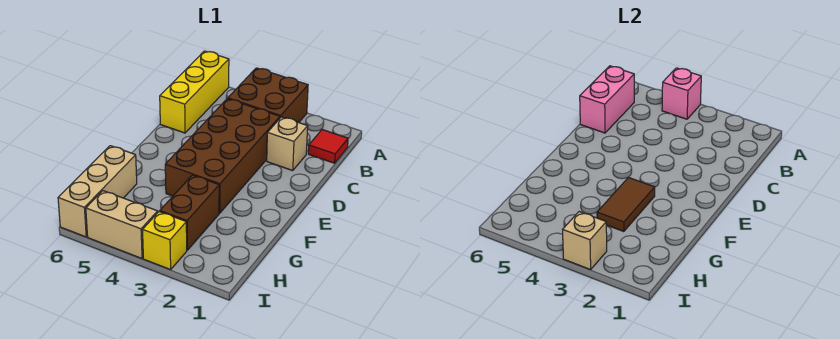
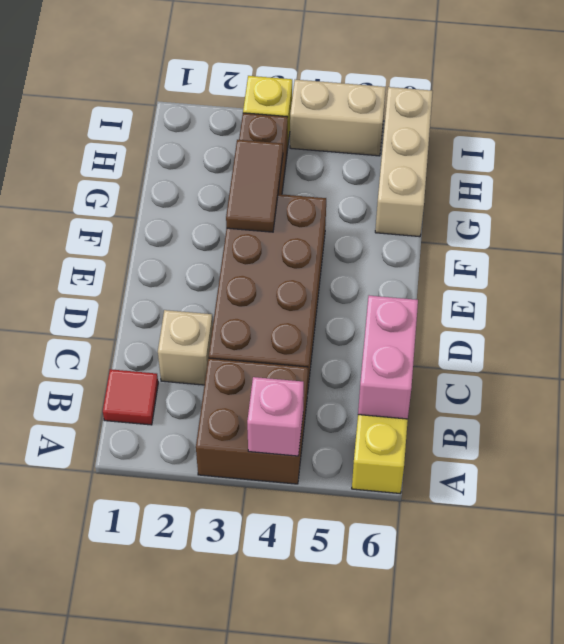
tan brick I3 level 2 -> none

